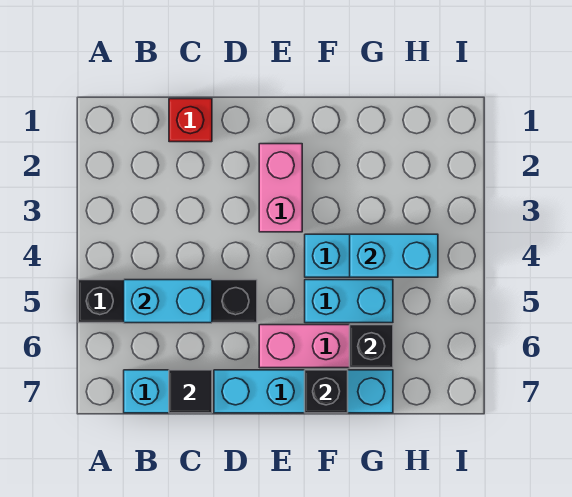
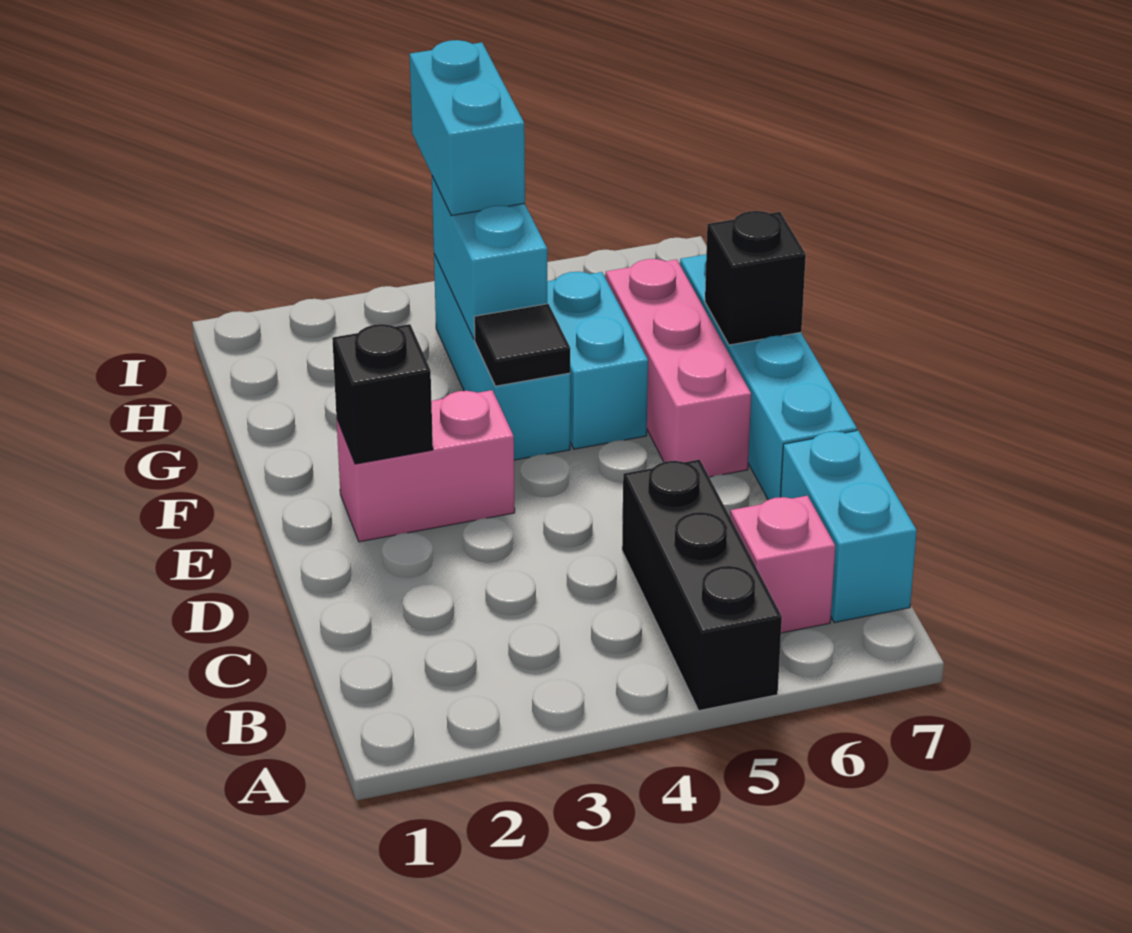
black brick A5:D5 level 1 -> black brick A5:C5 level 1
cyan brick B5:C5 level 2 -> cyan brick H4:I4 level 3
none -> pink brick B6 level 1
red brick C1 level 1 -> none
black tile C7 level 2 -> black tile F4 level 2
black brick G6 level 2 -> black brick E2 level 2

